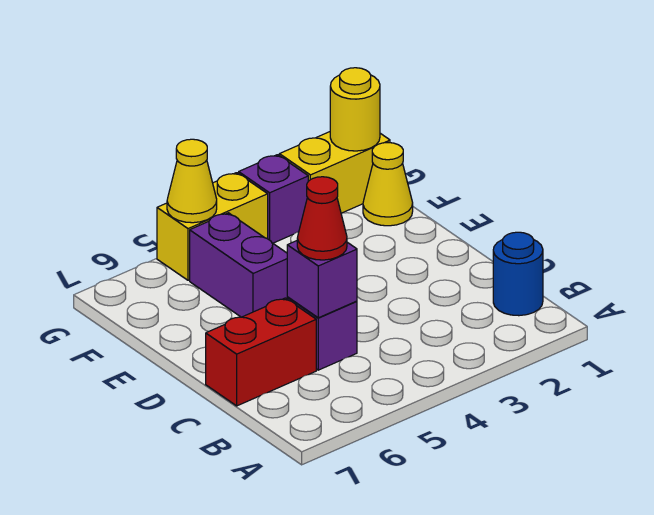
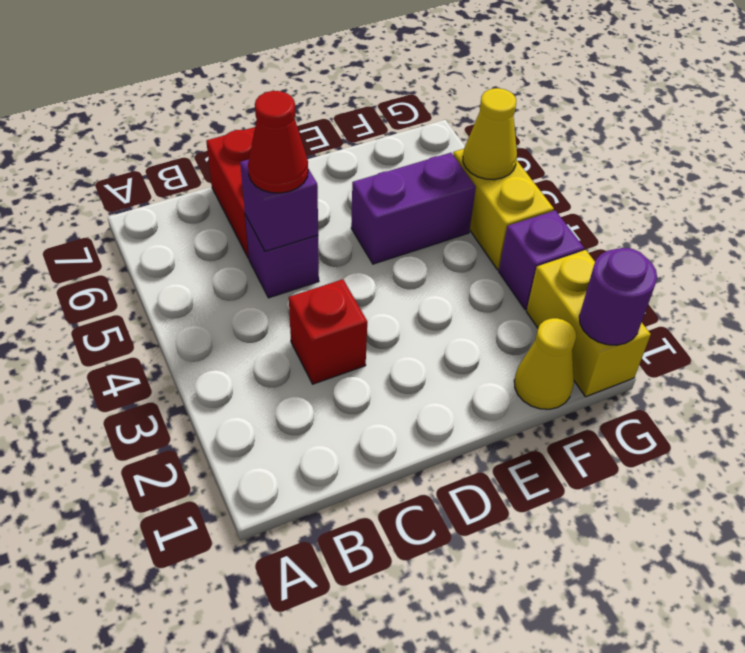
blue round brick B1 level 1 -> none
none -> red brick C3 level 1
yellow round brick G1 level 2 -> purple round brick G1 level 2

